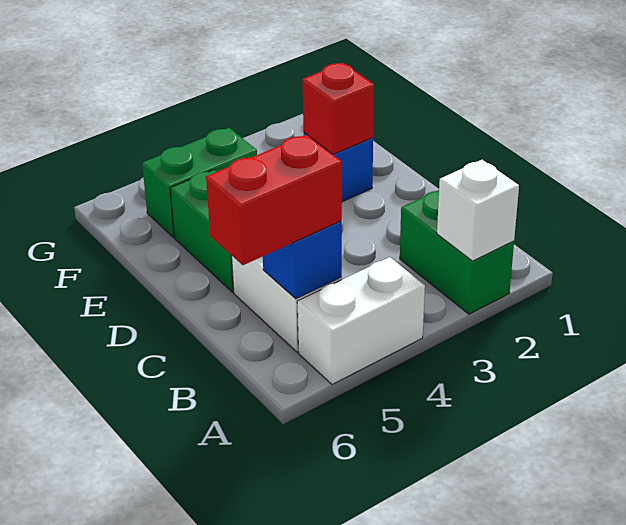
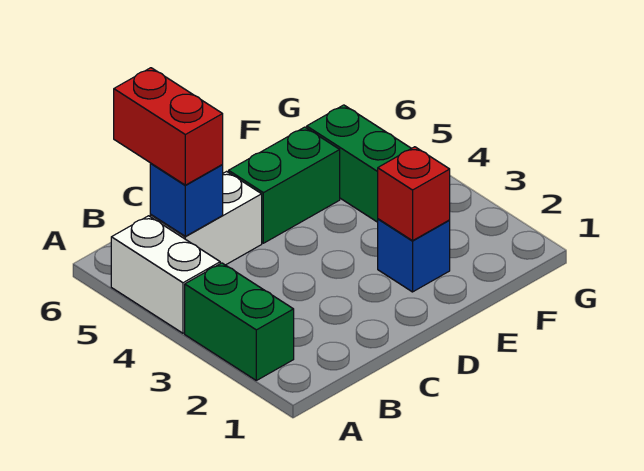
green brick A2:B2 level 1 -> green brick A2:A3 level 1
white brick A2 level 2 -> none

